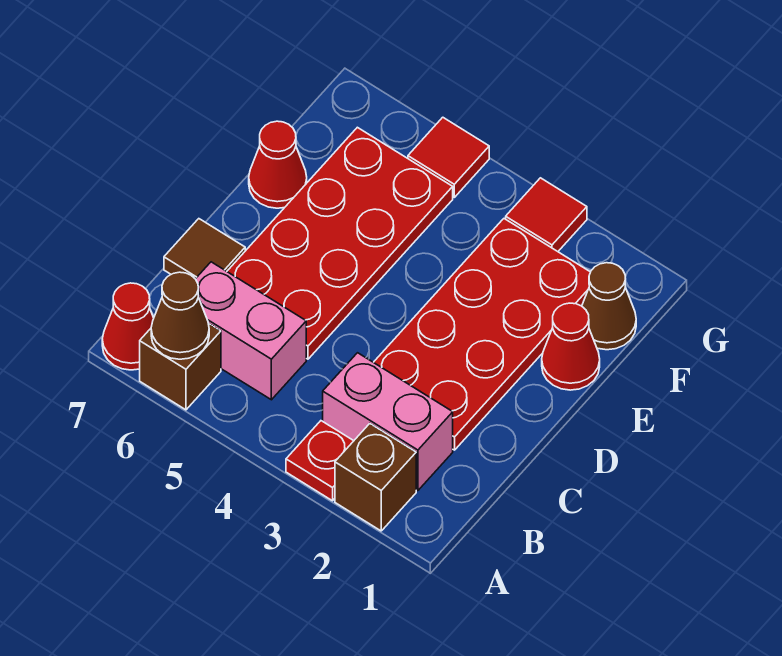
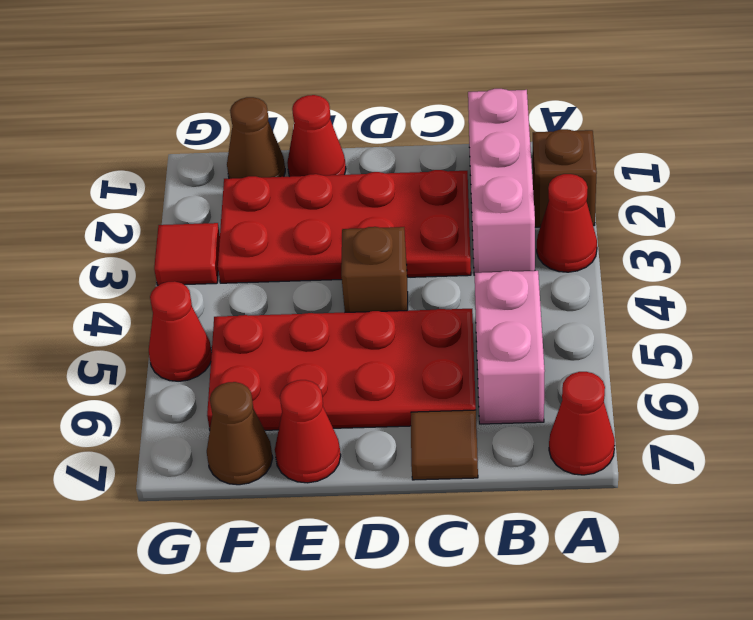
red plate A3 level 1 -> red cone A3 level 1
brown brick A6 level 1 -> brown brick D4 level 1
brown cone A6 level 2 -> brown cone F7 level 1
pink brick B2:B3 level 1 -> pink brick B1:B3 level 1
red tile G5 level 1 -> red cone G5 level 1

